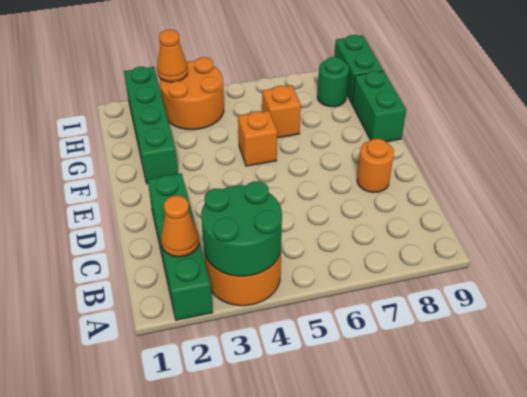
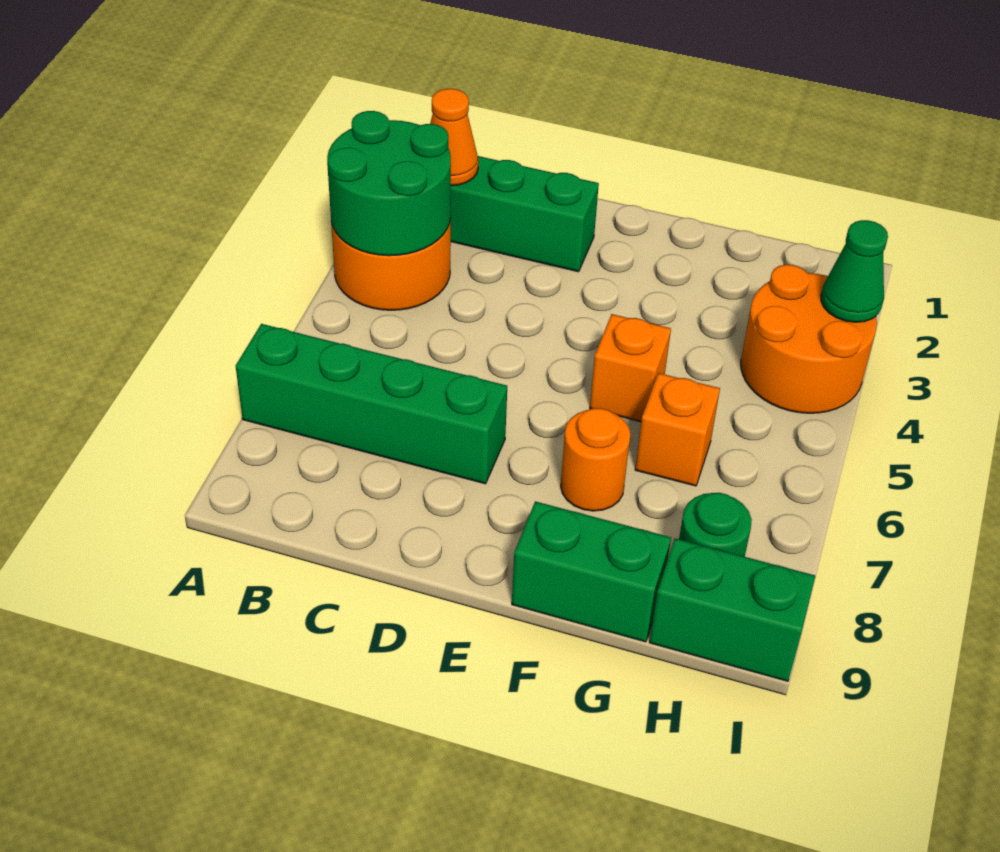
orange round brick D8 level 1 -> orange round brick F7 level 1
green brick F2:I2 level 1 -> green brick A7:D7 level 1
orange cone I3 level 2 -> green cone I3 level 2

